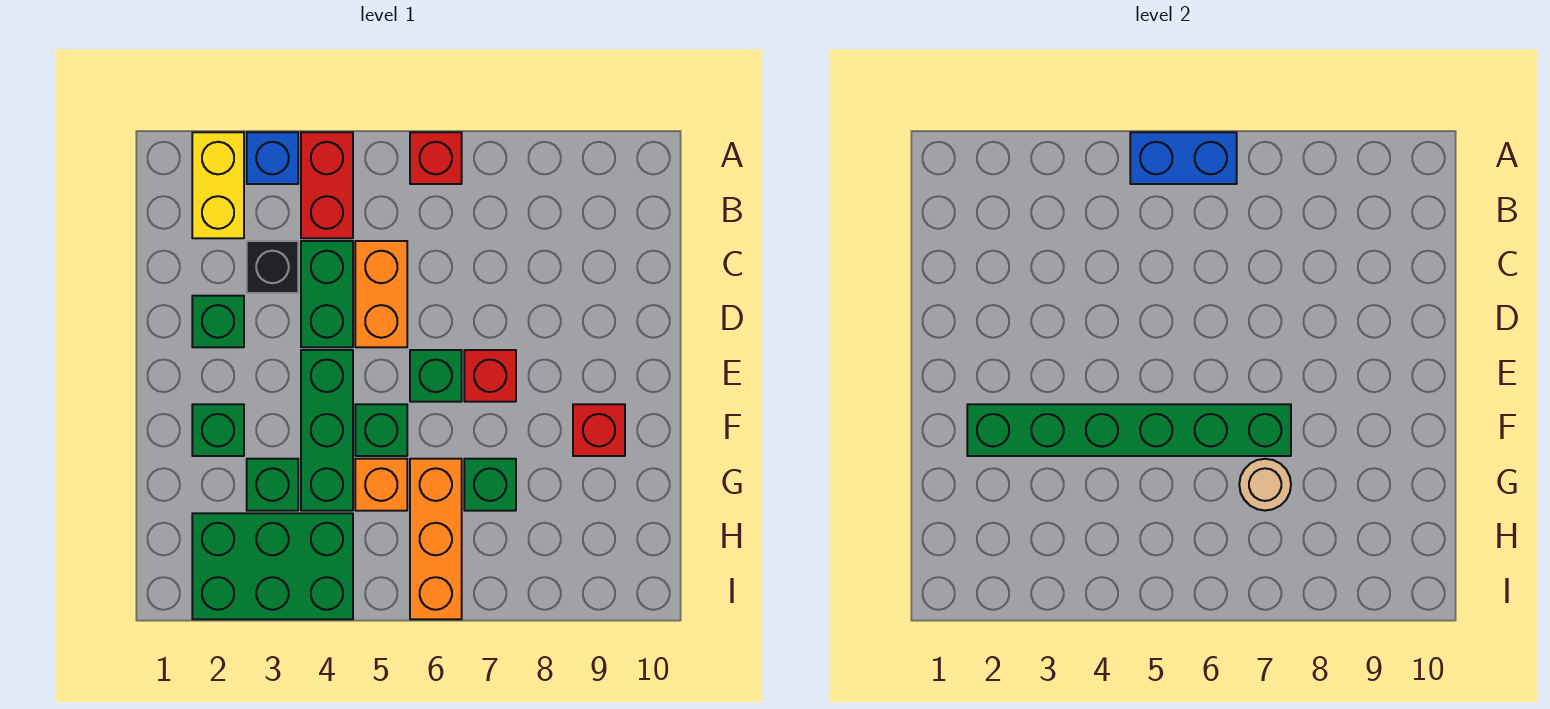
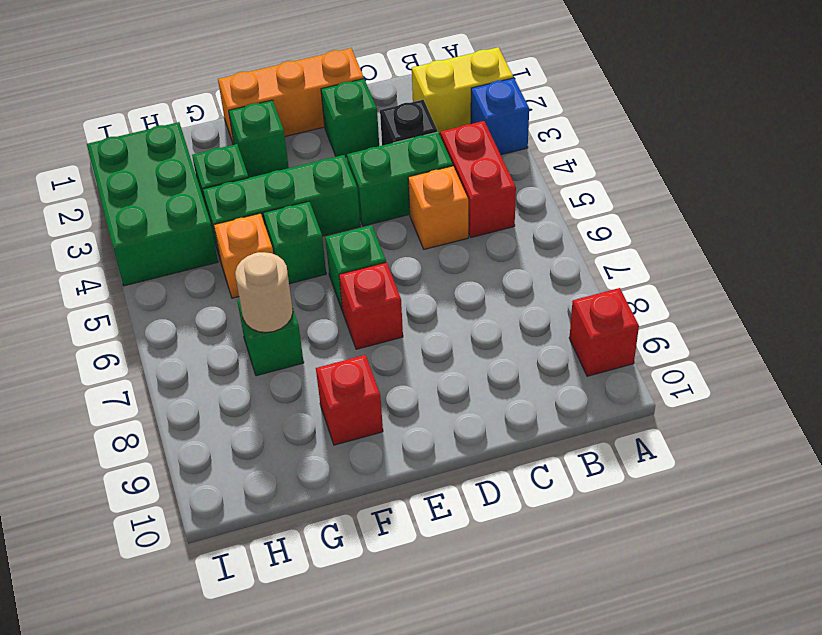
red brick A4:B4 level 1 -> red brick B4:B5 level 1
blue brick A5:A6 level 2 -> none
red brick A6 level 1 -> red brick A9 level 1
orange brick C5:D5 level 1 -> orange brick C5 level 1
green brick F2:F7 level 2 -> none
orange brick G6:I6 level 1 -> orange brick D1:F1 level 1

